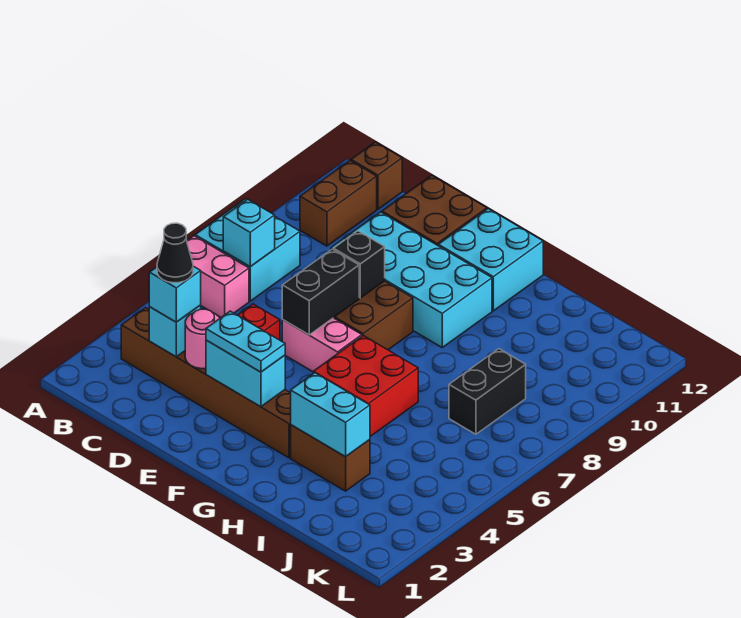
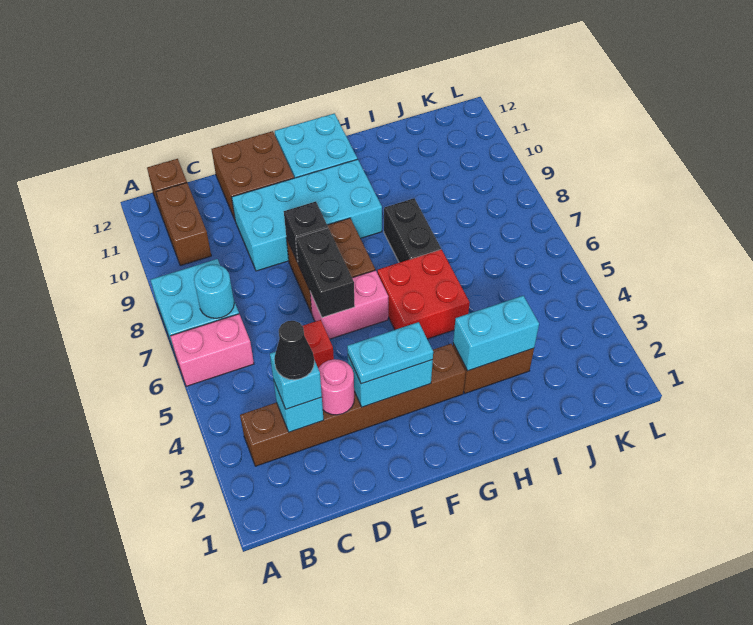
cyan brick B7 level 2 -> cyan round brick B7 level 2
black brick J7:J8 level 1 -> black brick H7:H8 level 1

